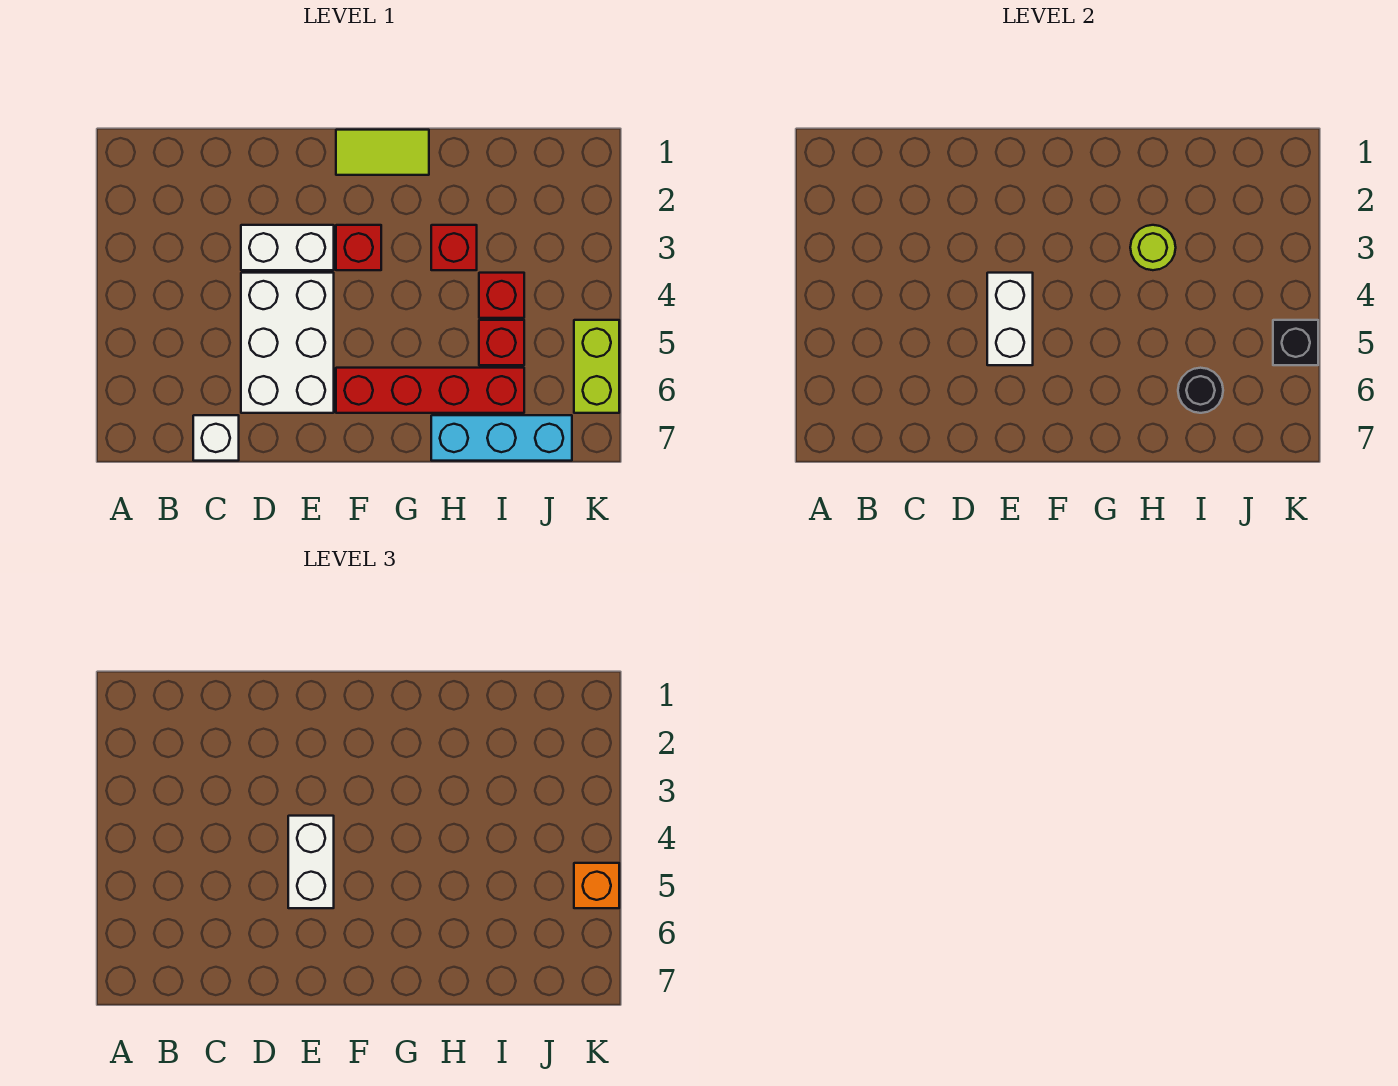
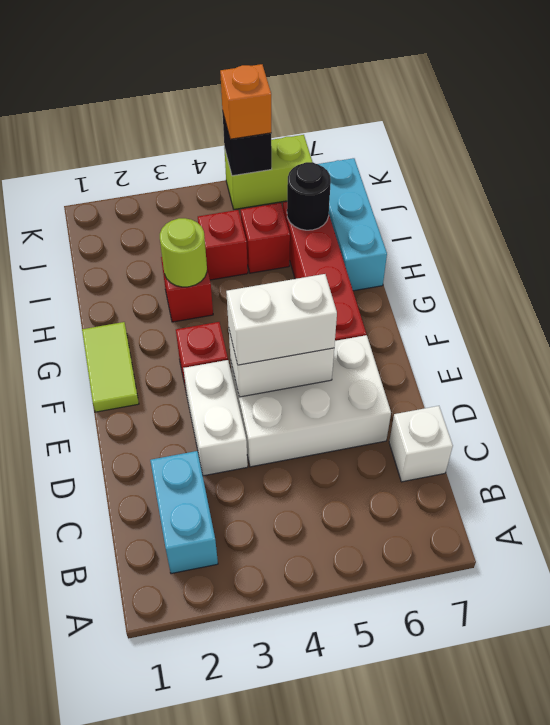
none -> cyan brick B2:C2 level 1

